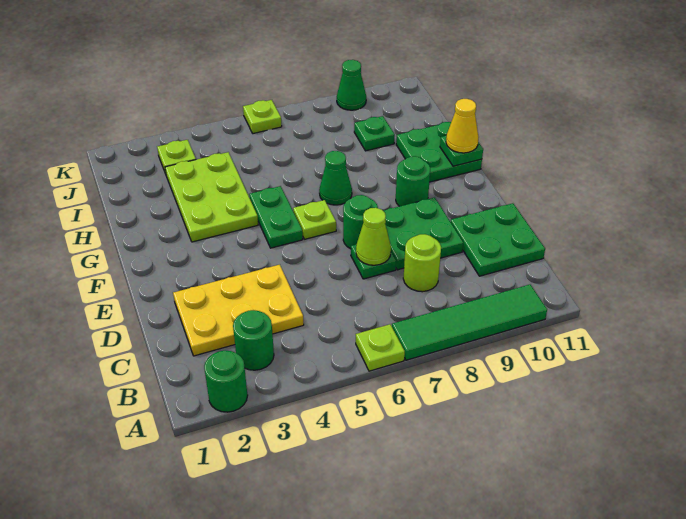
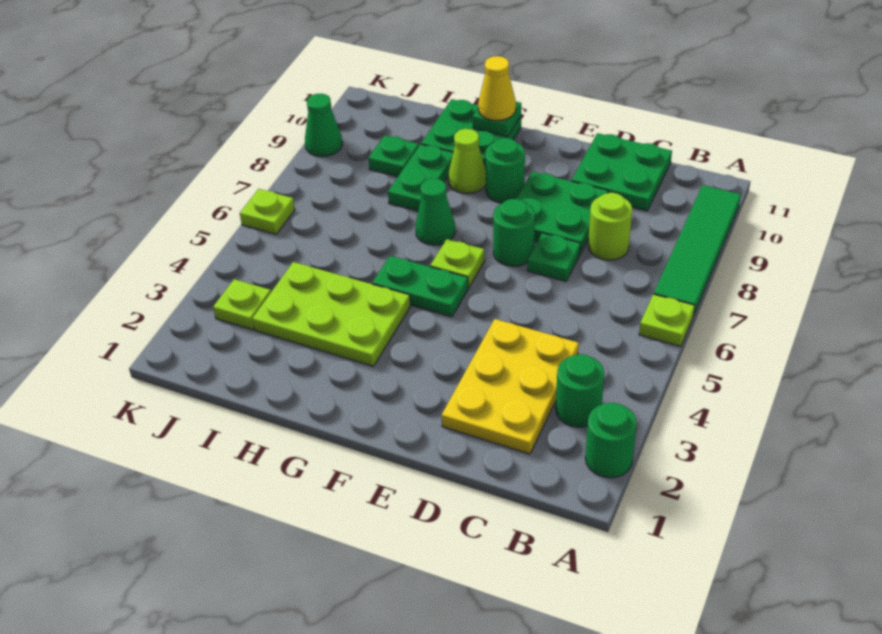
lime cone D7 level 2 -> lime cone G9 level 1
none -> green plate H8:H9 level 1

